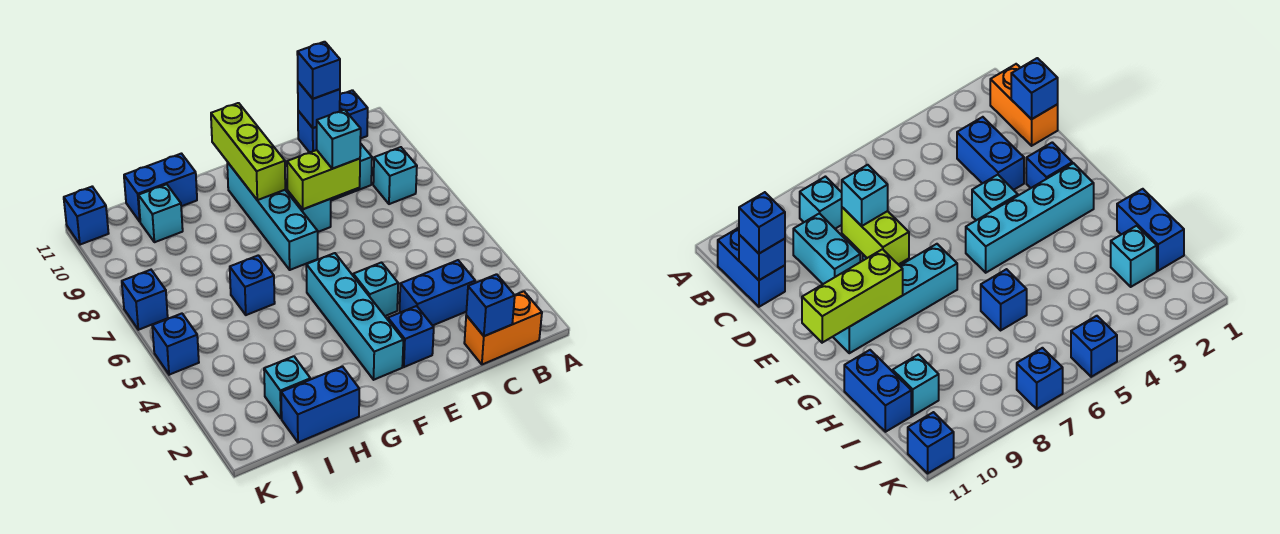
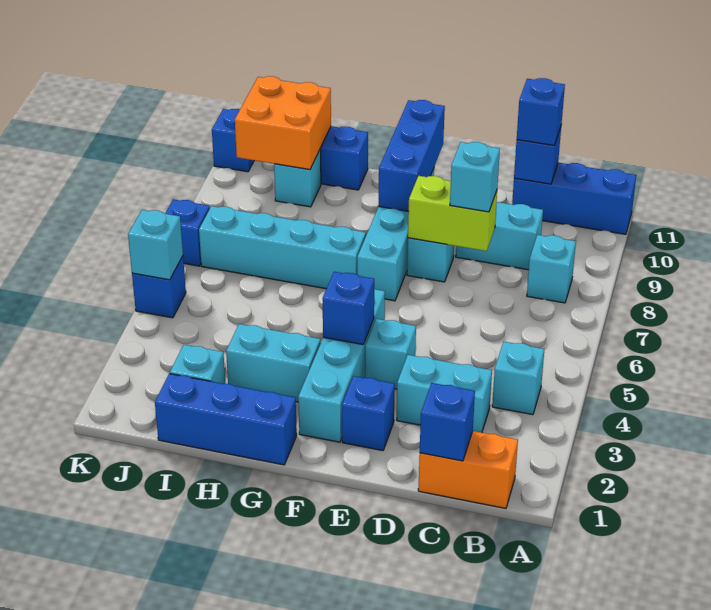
none -> cyan brick B4 level 1
blue brick B11:C11 level 1 -> blue brick A11:C11 level 1
blue brick C3:D3 level 1 -> cyan brick C3:D3 level 1
lime brick F9:F11 level 2 -> blue brick F9:F11 level 2
none -> cyan brick G3:H3 level 1
none -> cyan brick G7:J7 level 1
blue brick H1:I1 level 1 -> blue brick G1:I1 level 1
blue brick H6 level 1 -> blue brick F4 level 2
none -> orange brick I10:J11 level 2
none -> cyan brick K5 level 2

